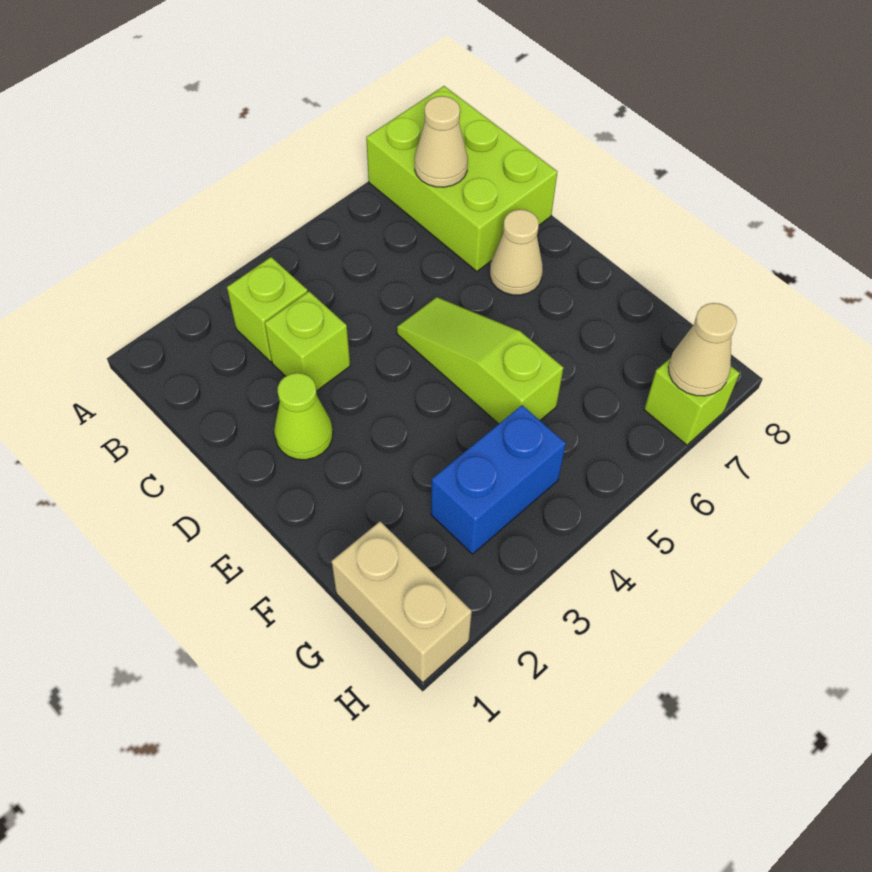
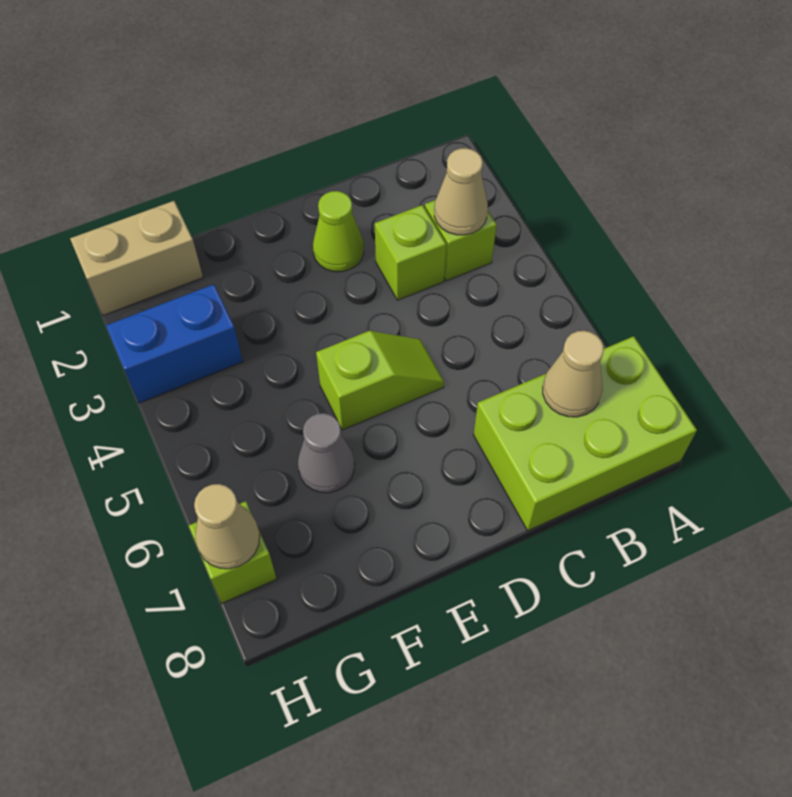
lime slope D5:F5 level 1 top F -> lime slope D5:E5 level 1 top E
tan cone D7 level 1 -> tan cone B3 level 2
none -> grey cone F6 level 1
blue brick G3:G4 level 1 -> blue brick G3:H3 level 1

